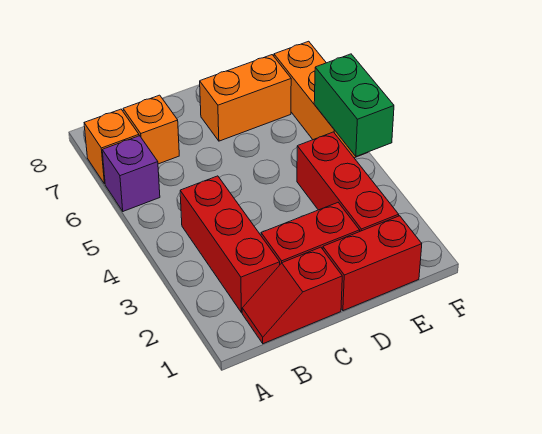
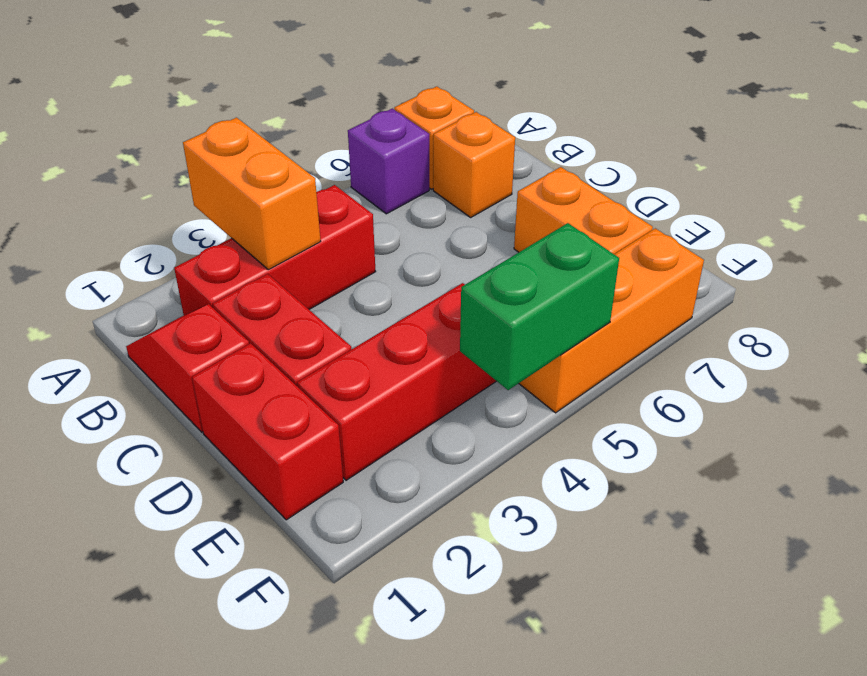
none -> orange brick A3:B3 level 2

